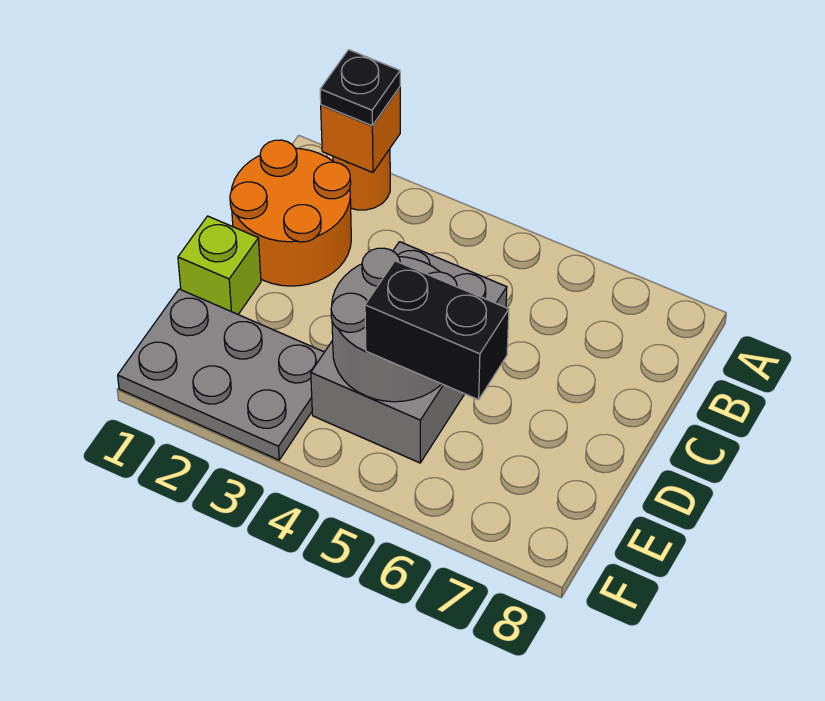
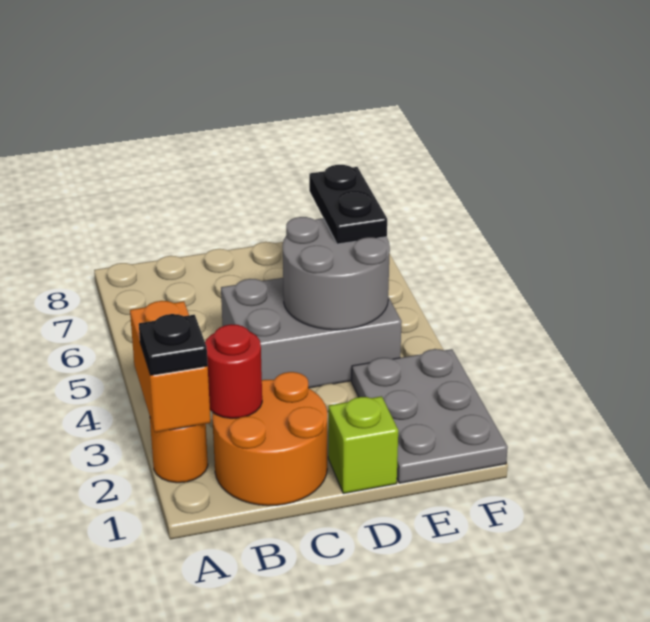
orange brick A2 level 2 -> orange brick A2:A3 level 2
none -> red round brick B2 level 2
black brick E5:E6 level 3 -> black plate E5:E6 level 3

